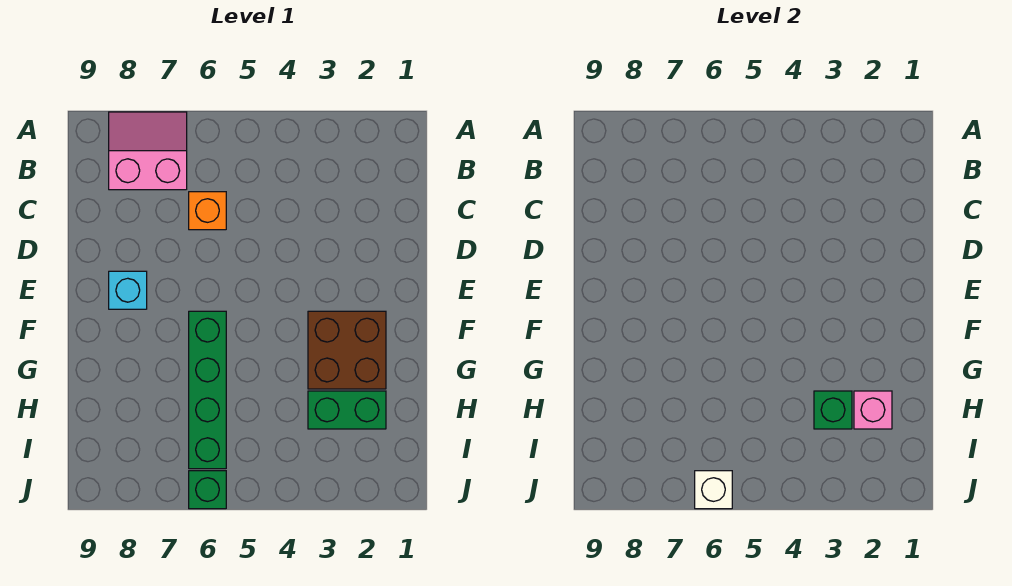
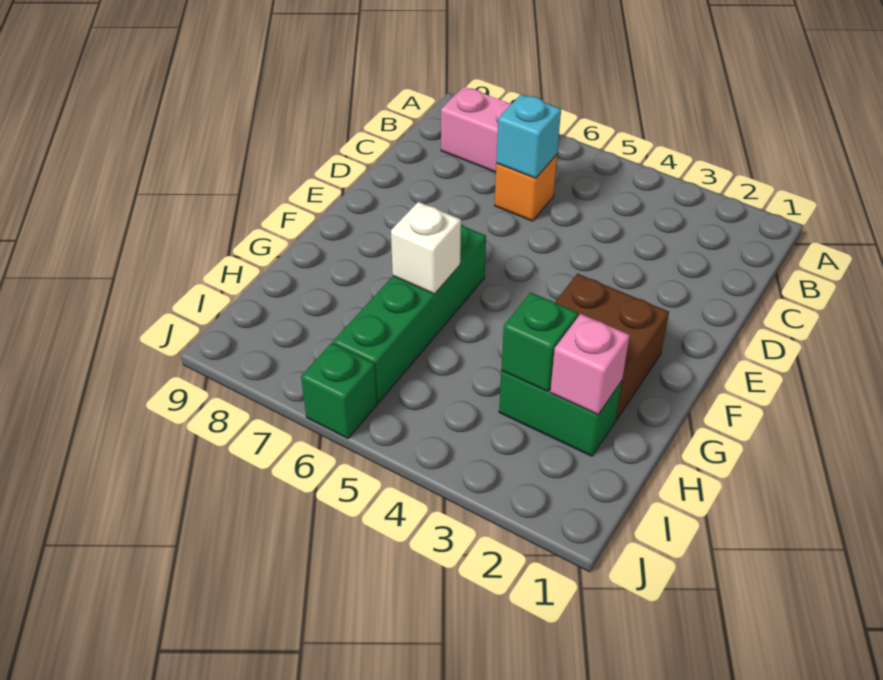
cyan brick E8 level 1 -> cyan brick C6 level 2
white brick J6 level 2 -> white brick G6 level 2

